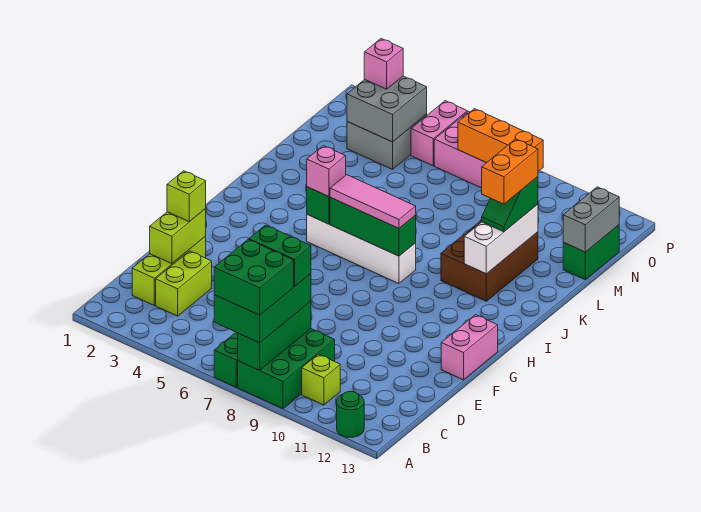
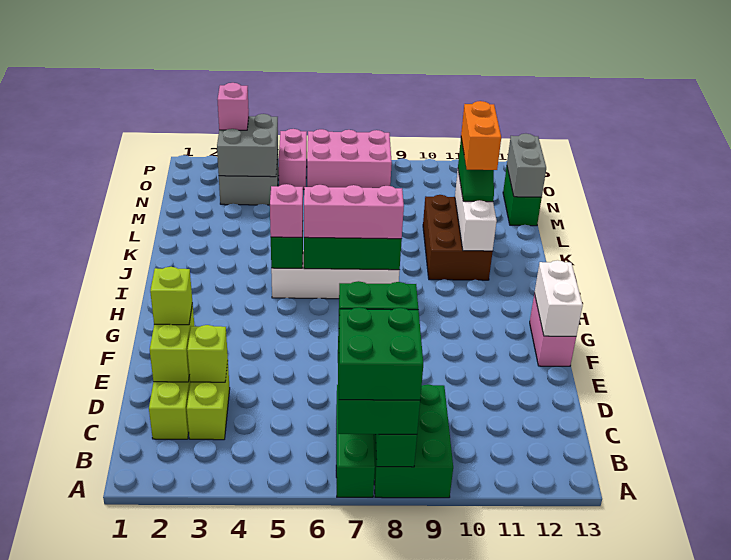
green round brick A12 level 1 -> none
lime brick B10 level 1 -> lime brick D3 level 2
none -> white brick F13:G13 level 2
pink tile I6:I8 level 3 -> pink brick I6:I8 level 3
orange brick O7:O9 level 2 -> none

